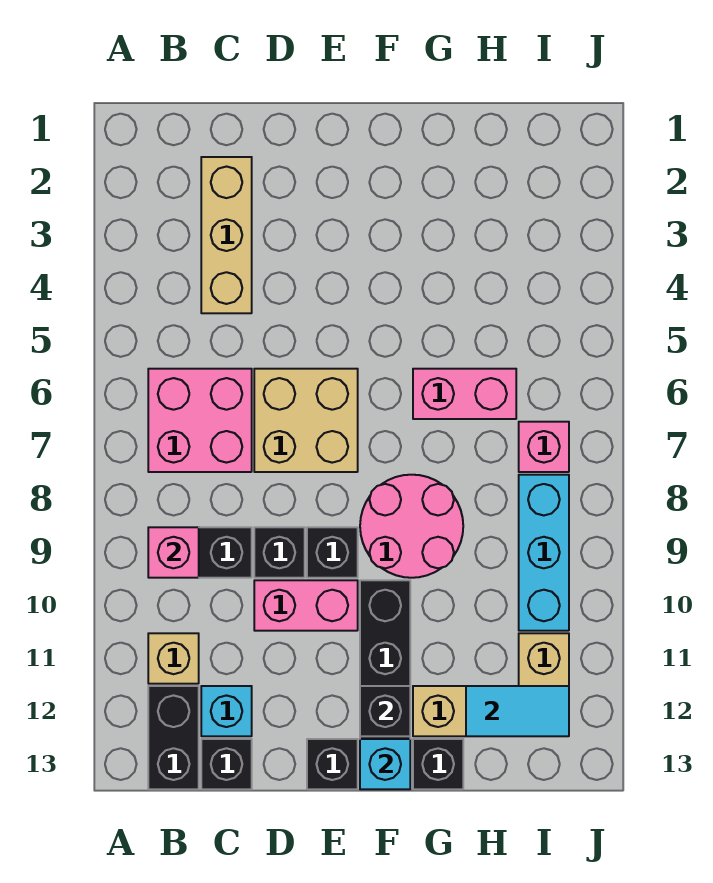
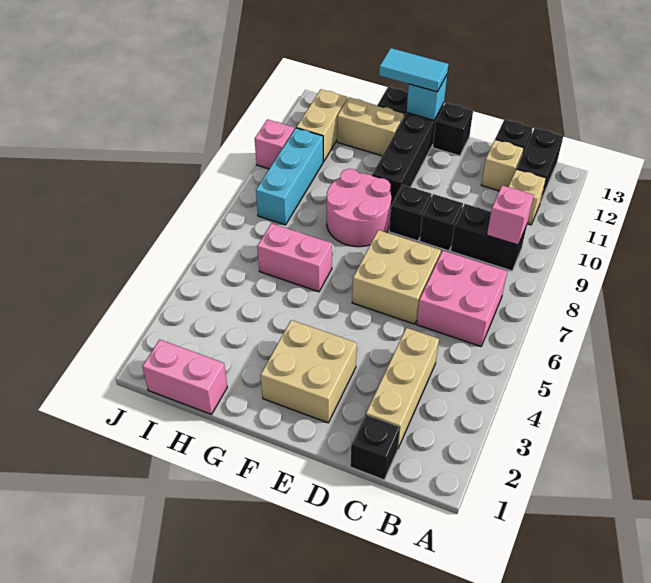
cyan brick C12 level 1 -> tan brick C12 level 1
pink brick D10:E10 level 1 -> pink brick H1:I1 level 1
none -> tan brick E2:F3 level 1
black brick F12 level 2 -> black brick C1 level 1
cyan tile H12:I12 level 2 -> cyan tile F13:G13 level 3
pink brick I7 level 1 -> pink brick J10 level 1

